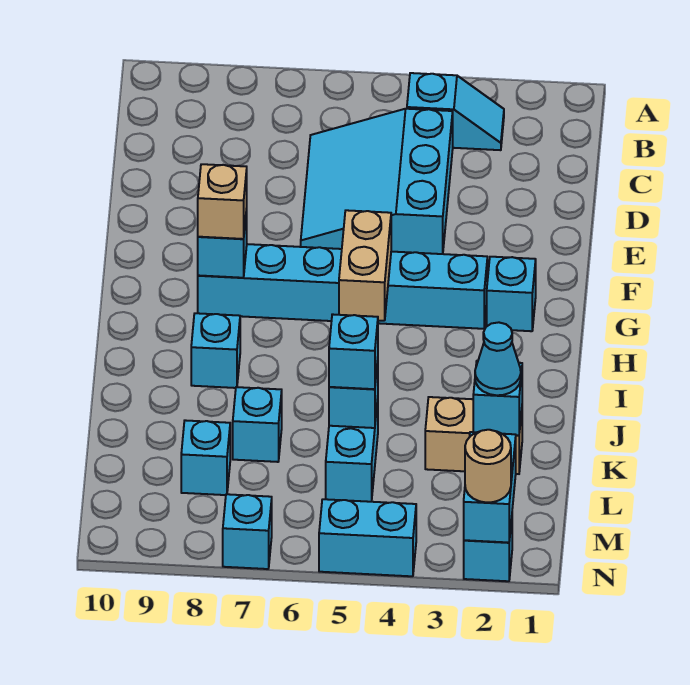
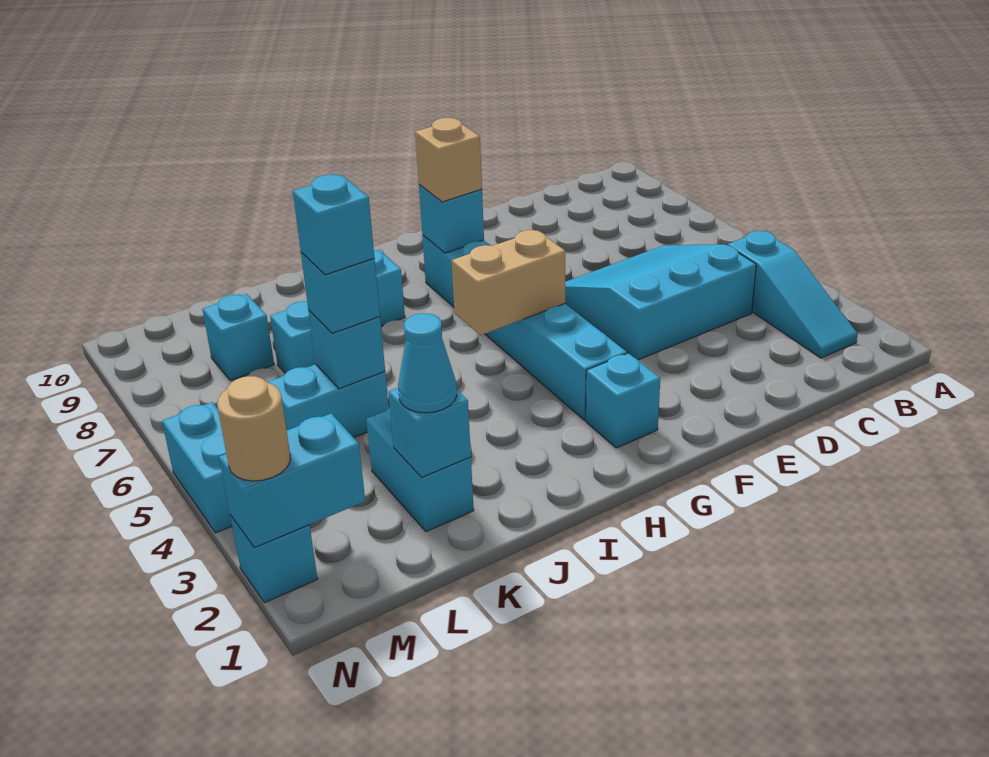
cyan slope B3:B4 level 1 top 4 -> cyan slope B2:B4 level 1 top 4
tan brick K2:K3 level 1 -> cyan brick K2:K3 level 1
cyan brick N7 level 1 -> cyan brick K5 level 4

